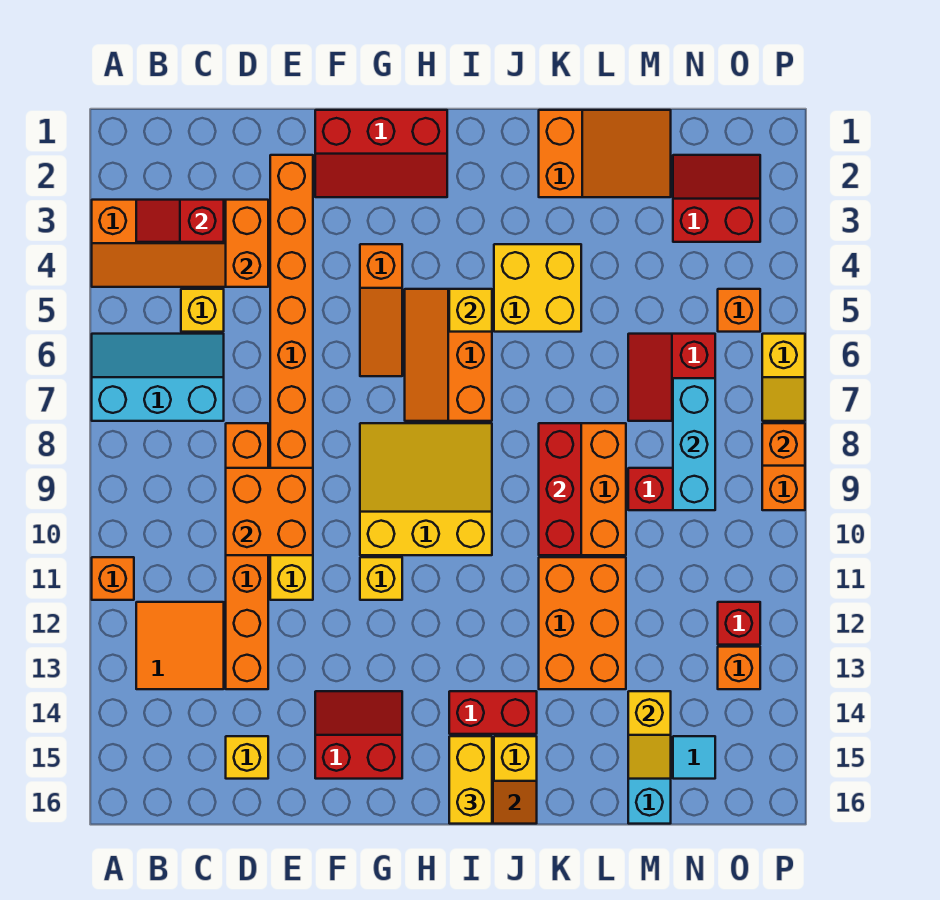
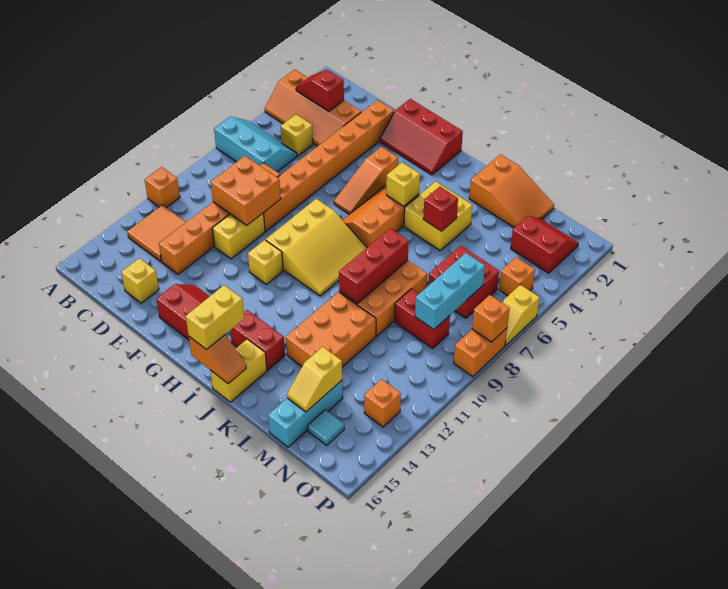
orange brick D3:D4 level 2 -> none
yellow slope G8:I10 level 1 top 10 -> yellow slope G8:I10 level 1 top G
red slope M6:N7 level 1 top N -> red brick M6:N7 level 1
red brick O12 level 1 -> red brick K5 level 2

